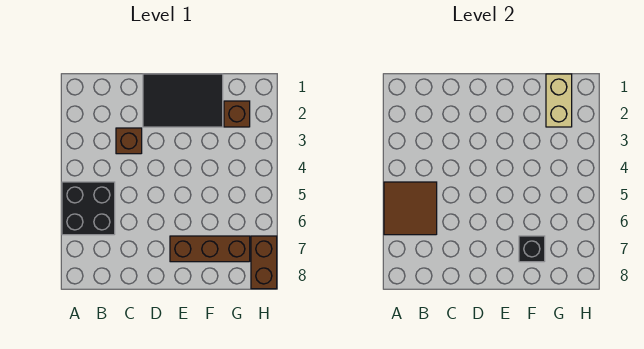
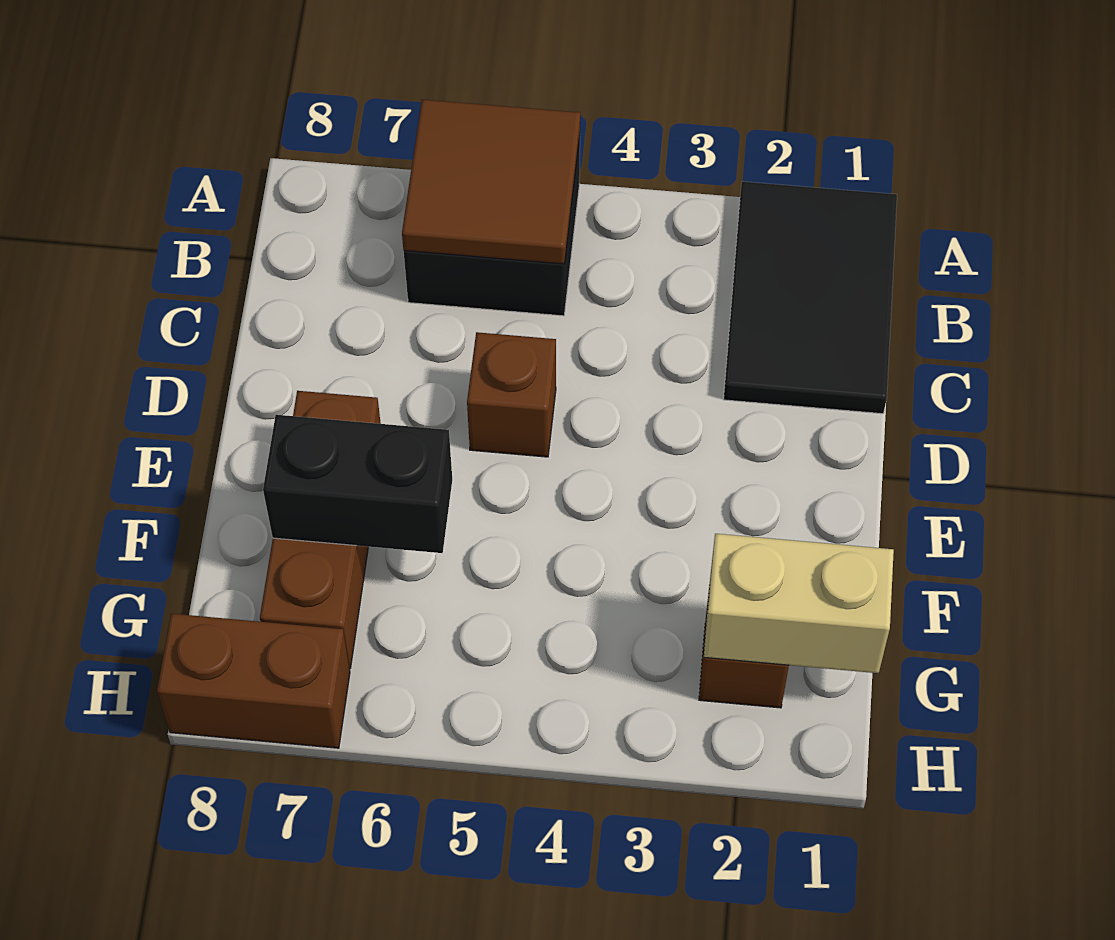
brown brick C3 level 1 -> brown brick D5 level 1
black tile D1:F2 level 1 -> black tile A1:C2 level 1
black brick F7 level 2 -> black brick F6:F7 level 2

